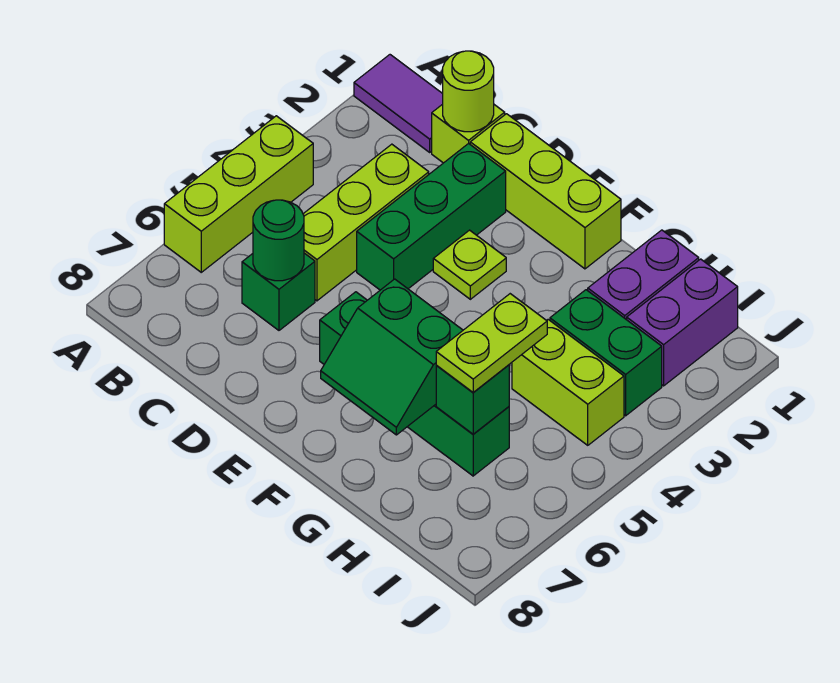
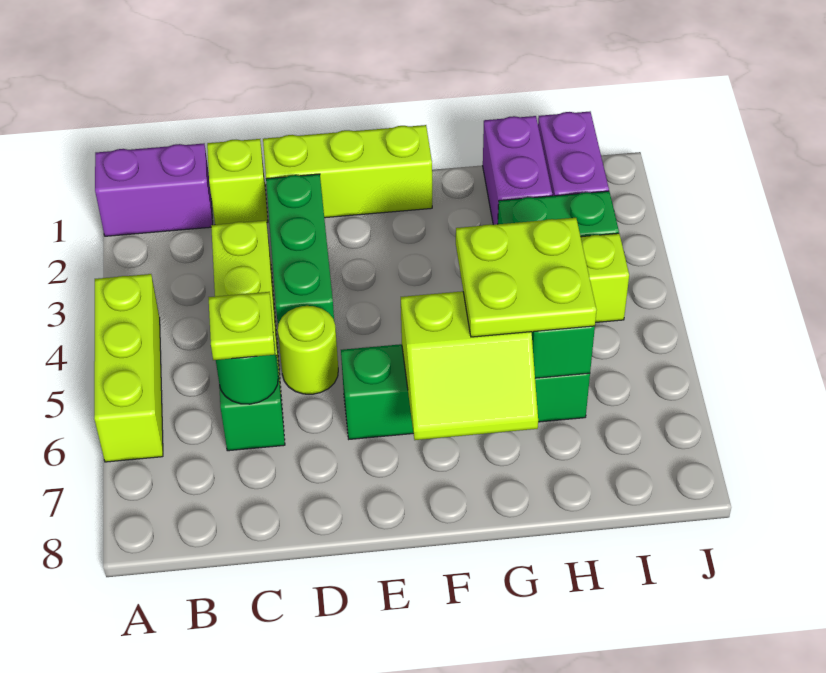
purple tile A1:B1 level 1 -> purple brick A1:B1 level 1
lime round brick C1 level 2 -> lime round brick D5 level 1
lime plate E3 level 1 -> lime plate C6 level 3
green slope F6:G7 level 2 top 6 -> lime slope F6:G7 level 2 top 6
lime plate H5:H6 level 3 -> lime plate G5:H6 level 3

